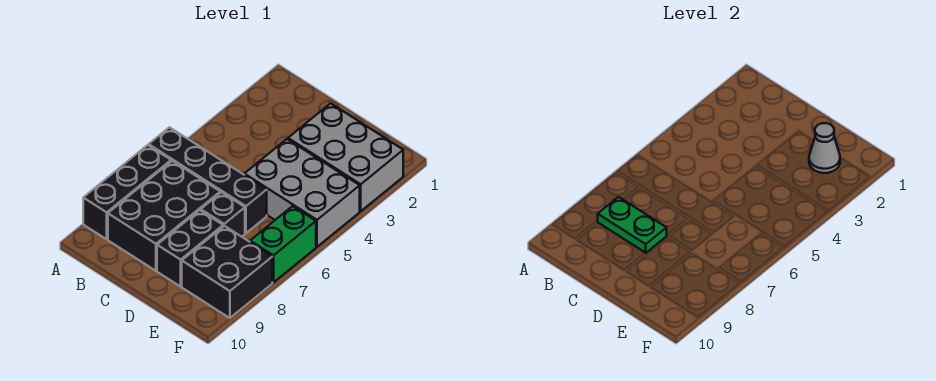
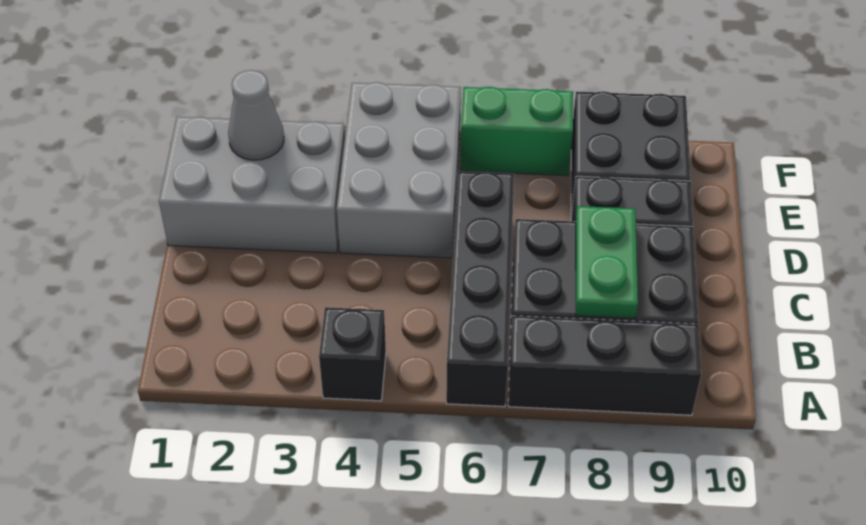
grey brick D2:F3 level 1 -> grey brick D1:E3 level 1
black brick D7 level 1 -> black brick A4 level 1

